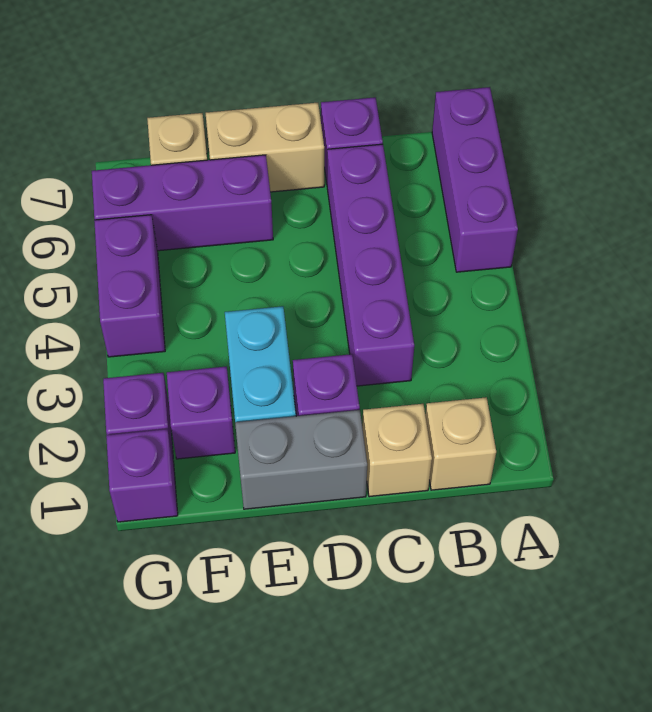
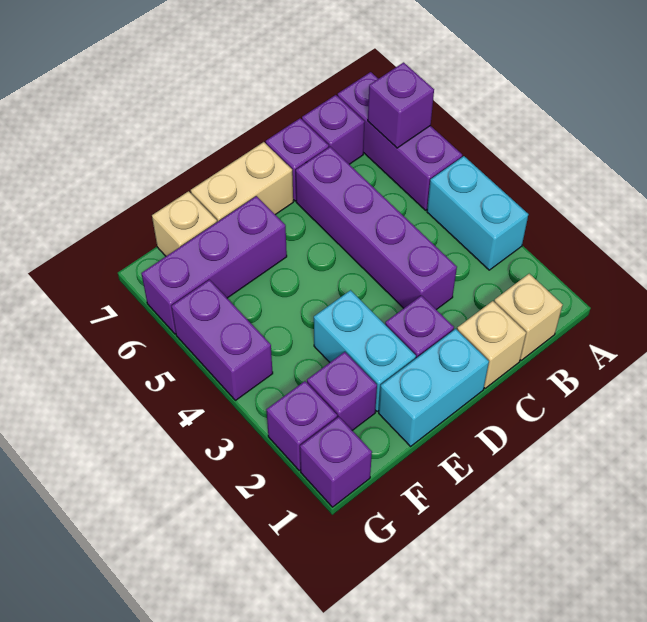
none -> cyan brick A3:A4 level 1
none -> purple brick A6 level 2
none -> purple brick B7 level 1
grey brick D1:E1 level 1 -> cyan brick D1:E1 level 1

